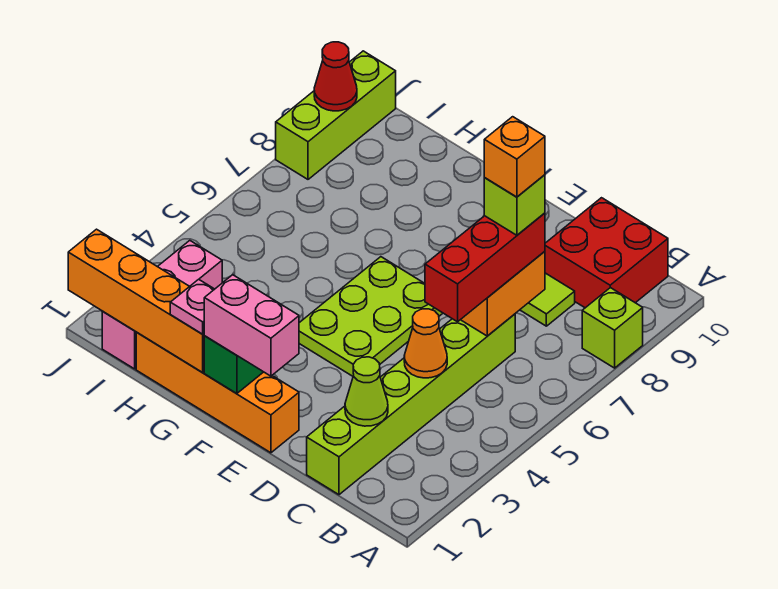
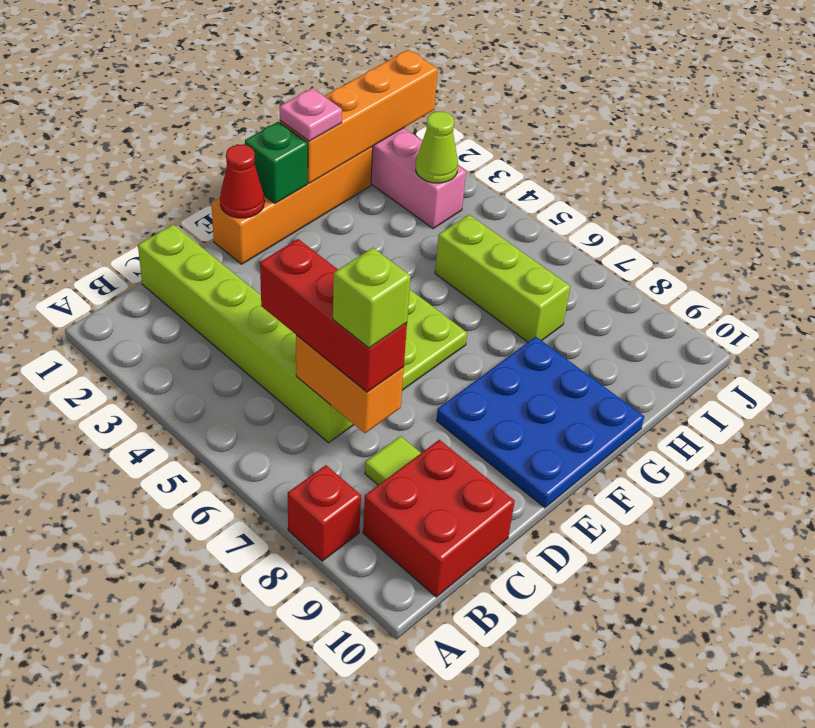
lime brick A8 level 1 -> red brick A8 level 1
lime cone C2 level 2 -> lime cone I3 level 2
orange cone C4 level 2 -> none
orange brick C7 level 5 -> none
pink brick E1:F1 level 3 -> none
none -> blue plate E8:G10 level 1
lime brick J8:J10 level 1 -> lime brick H5:H7 level 1
red cone J9 level 2 -> red cone E1 level 2

